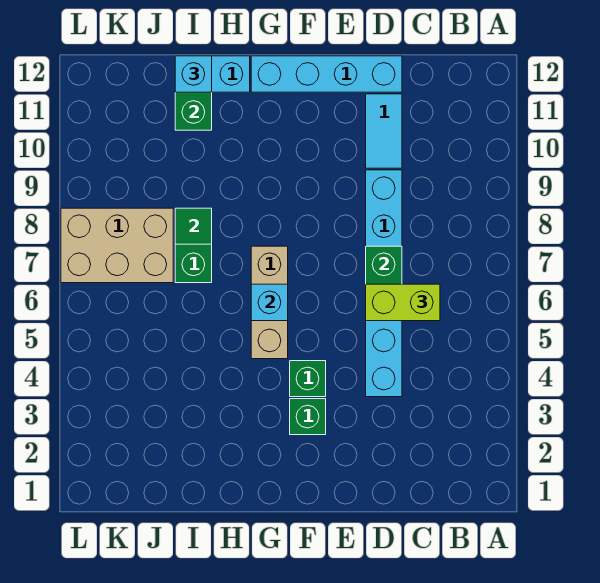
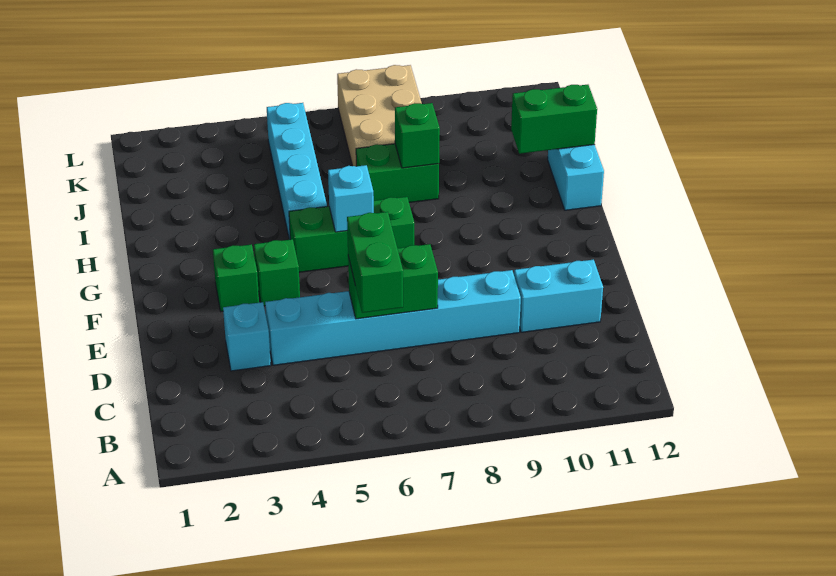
lime brick C6:D6 level 3 -> green brick C6:D6 level 3
cyan tile D10:D11 level 1 -> cyan brick D10:D11 level 1
cyan brick D12:G12 level 1 -> cyan brick H5:K5 level 1
tan brick G5:G7 level 1 -> green brick G5:G7 level 1
green tile I8 level 2 -> green brick I8 level 2
cyan brick I12 level 3 -> cyan brick D3 level 1

